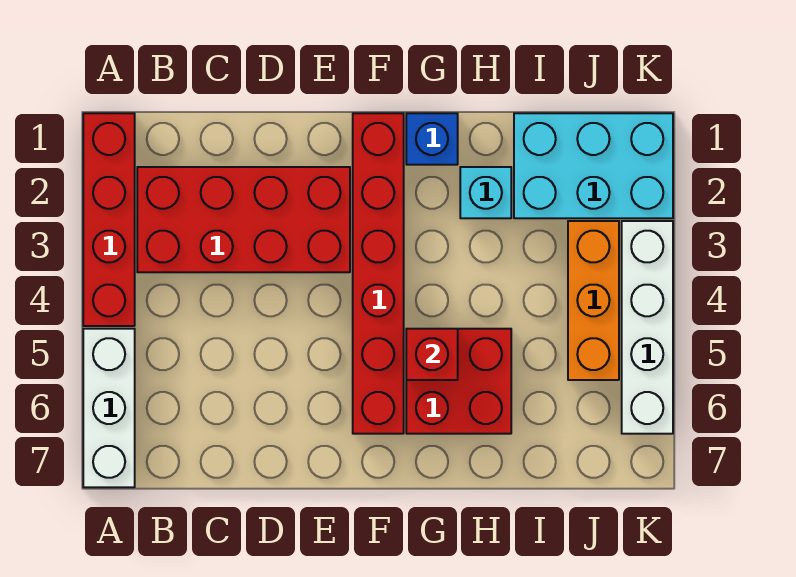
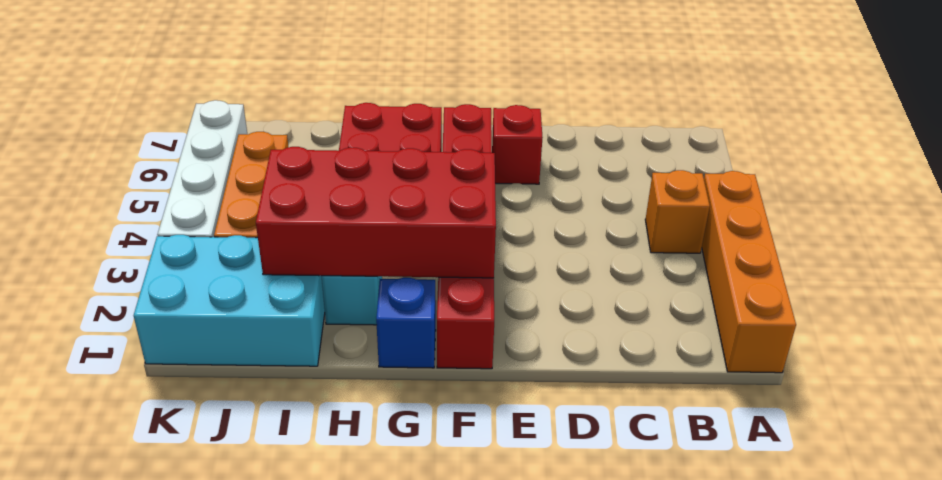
red brick A1:A4 level 1 -> orange brick A1:A4 level 1
white brick A5:A7 level 1 -> none
red brick B2:E3 level 1 -> red brick F2:I3 level 2
none -> orange brick B4 level 1
red brick G5 level 2 -> red brick E6 level 1

